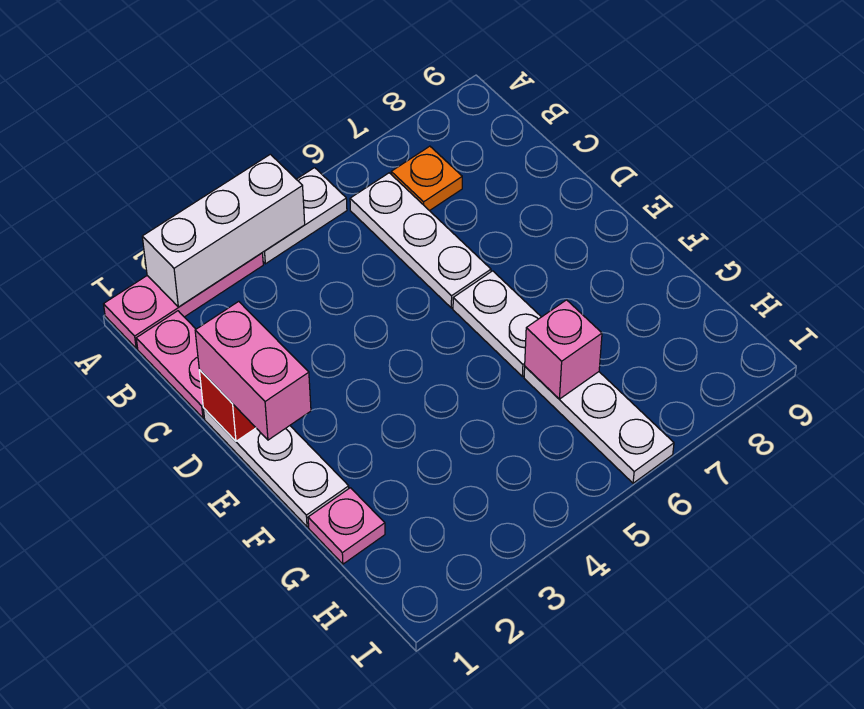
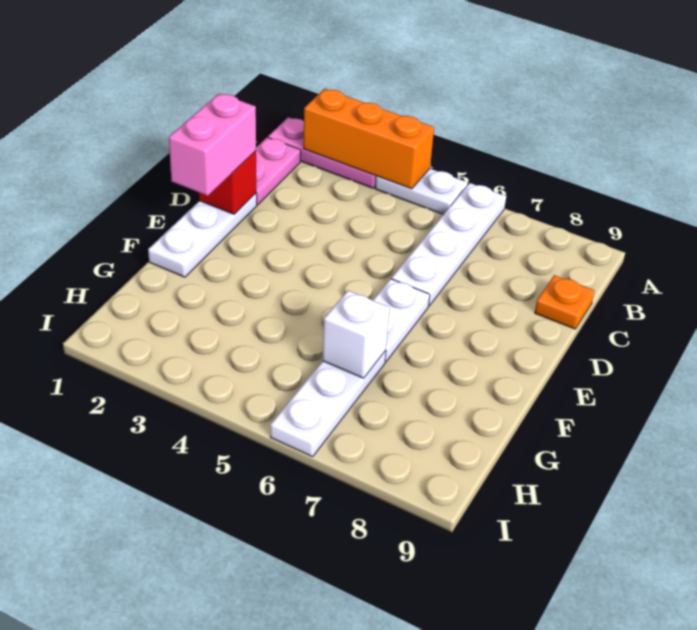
white brick A2:A4 level 2 -> orange brick A2:A4 level 2
white plate B6:D6 level 1 -> white plate A6:D6 level 1
orange plate B7 level 1 -> orange plate C9 level 1
pink plate G1 level 1 -> none
pink brick G6 level 2 -> white brick G6 level 2

